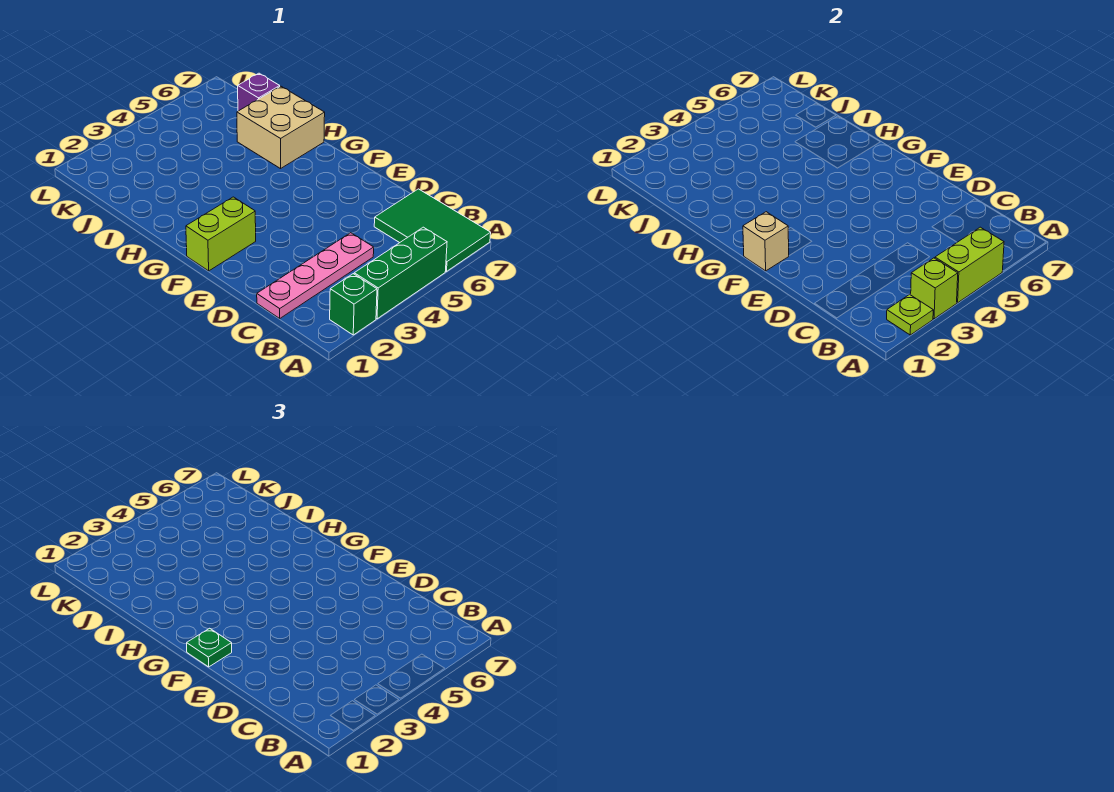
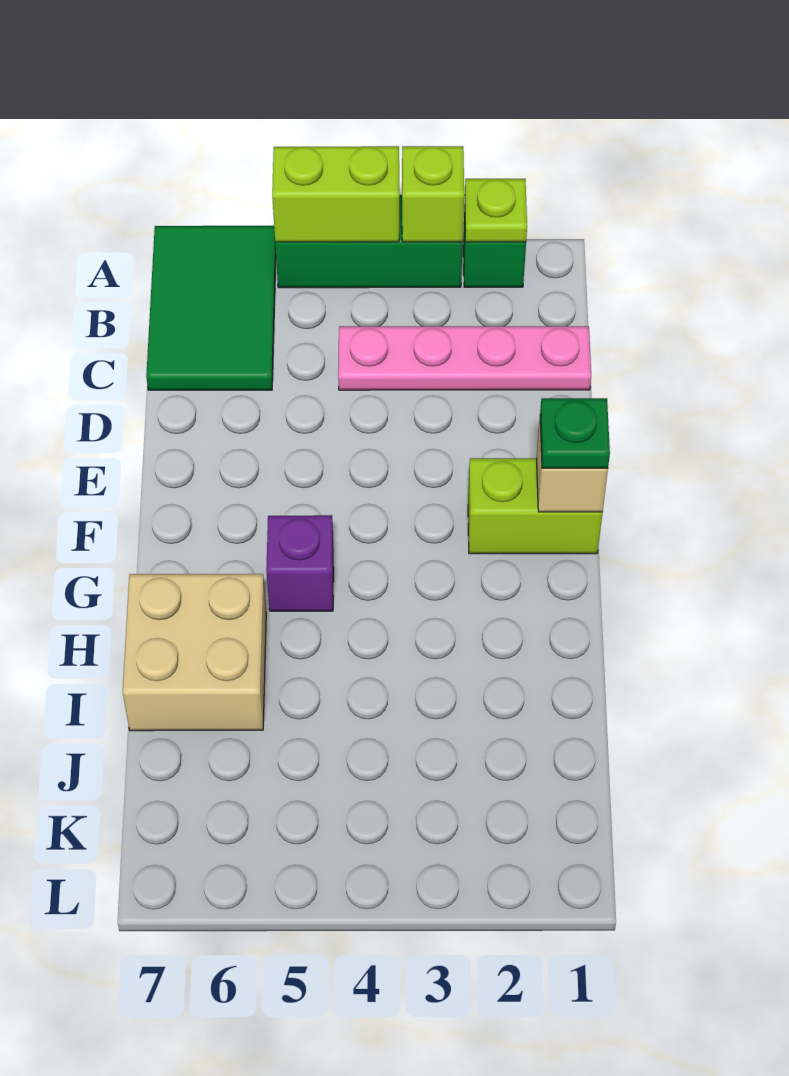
purple brick J7 level 1 -> purple brick G5 level 1

